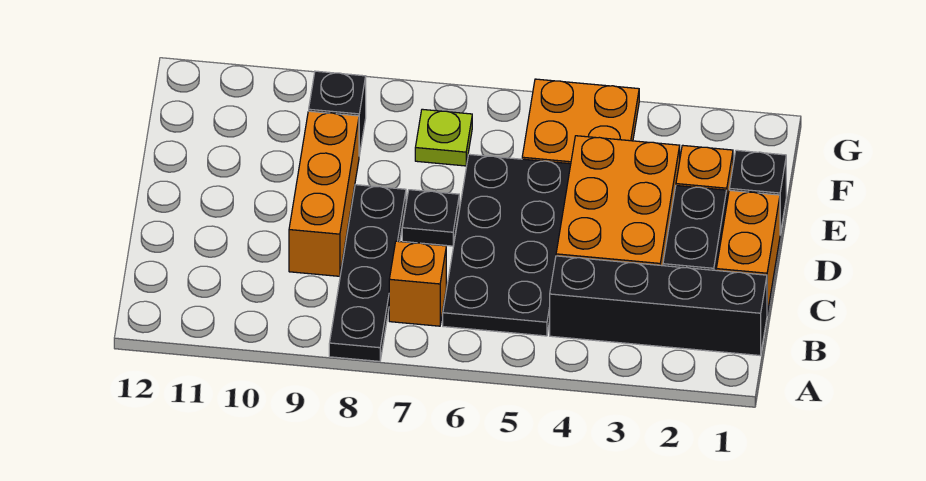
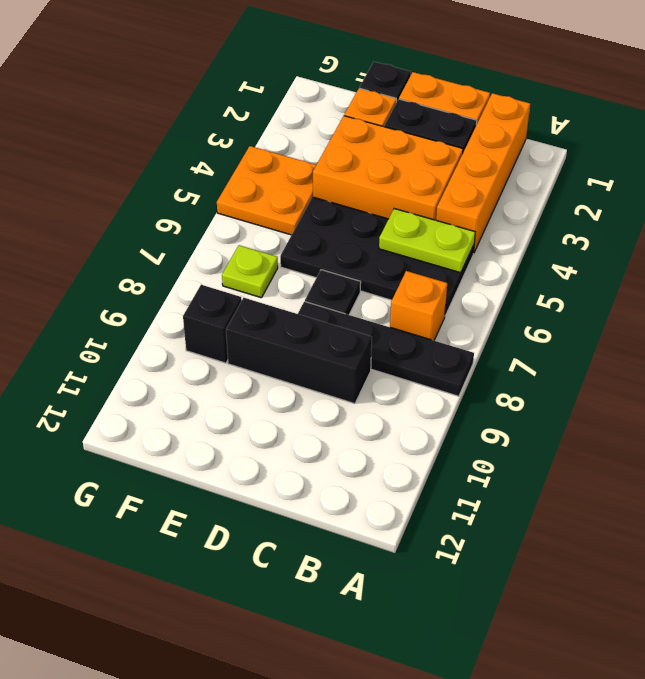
black brick B1:B4 level 1 -> orange brick B1:B4 level 1
none -> lime plate B5:C5 level 2
orange brick C9:E9 level 1 -> black brick C9:E9 level 1

